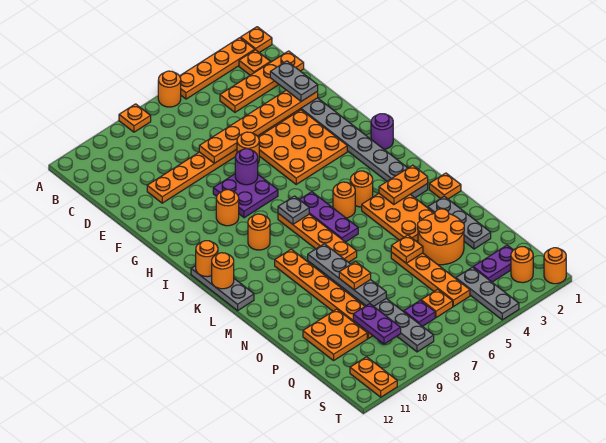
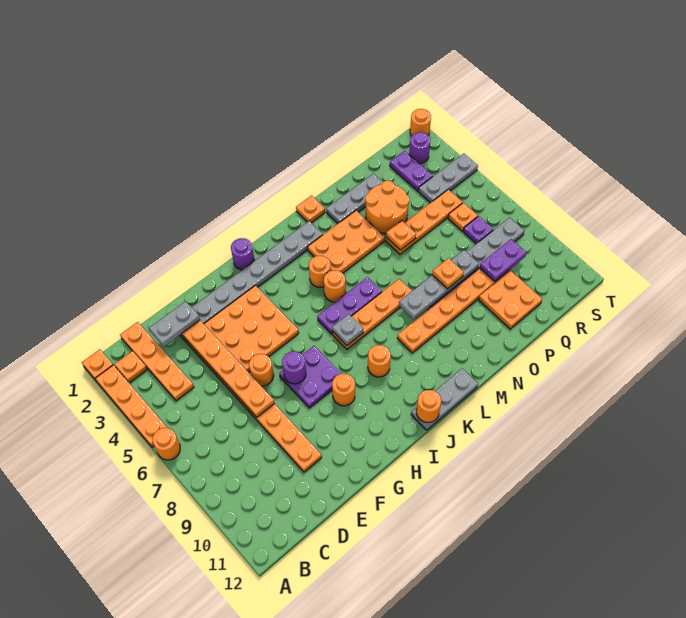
orange plate A8 level 1 -> none
orange round brick K12 level 2 -> none
orange plate L2:L3 level 2 -> none
orange round brick S2 level 1 -> purple round brick S2 level 1
orange plate S11:T11 level 1 -> none

